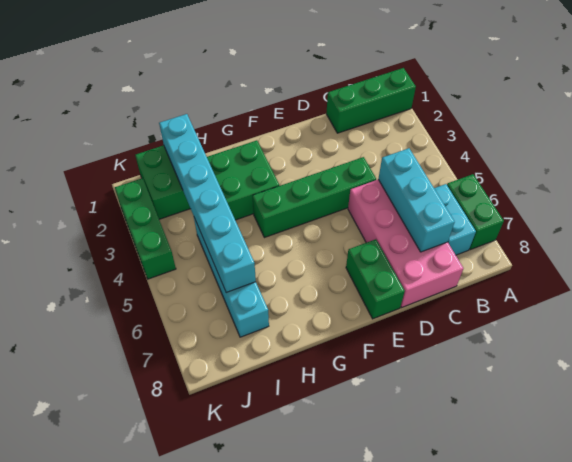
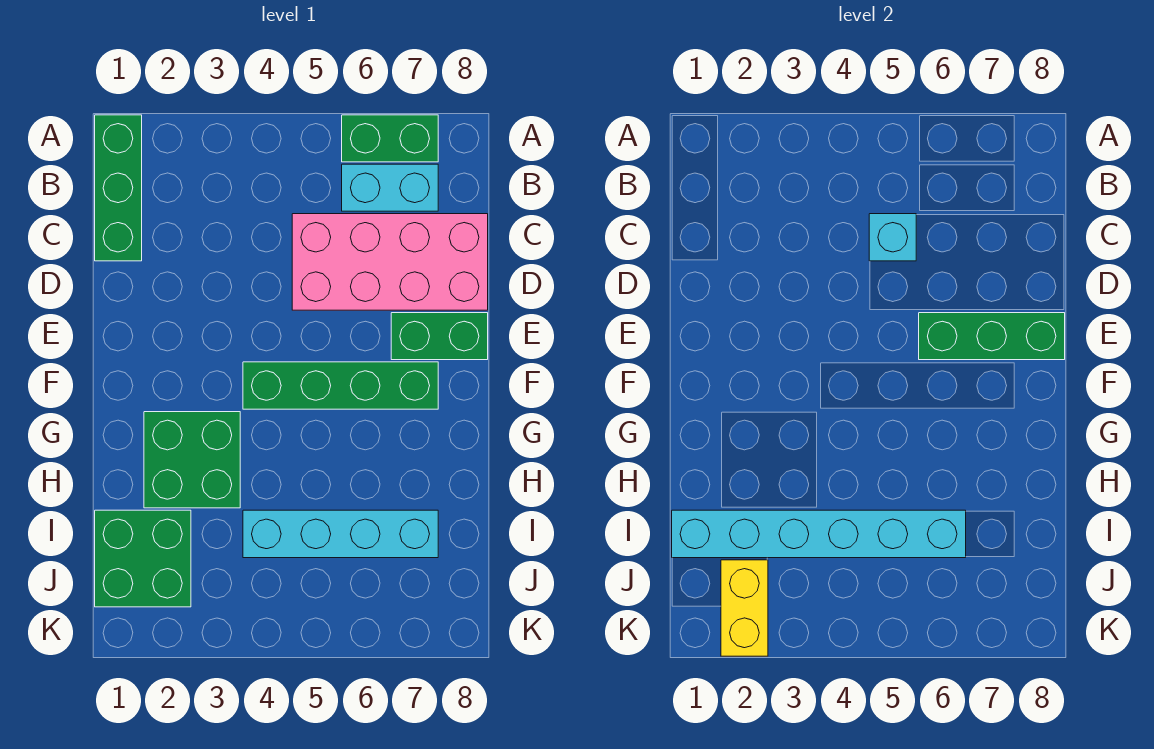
cyan brick C5:C7 level 2 -> cyan brick C5 level 2
green brick D4:G4 level 1 -> green brick F4:F7 level 1
none -> yellow brick J2:K2 level 2
green brick K2:K4 level 1 -> green brick E6:E8 level 2

